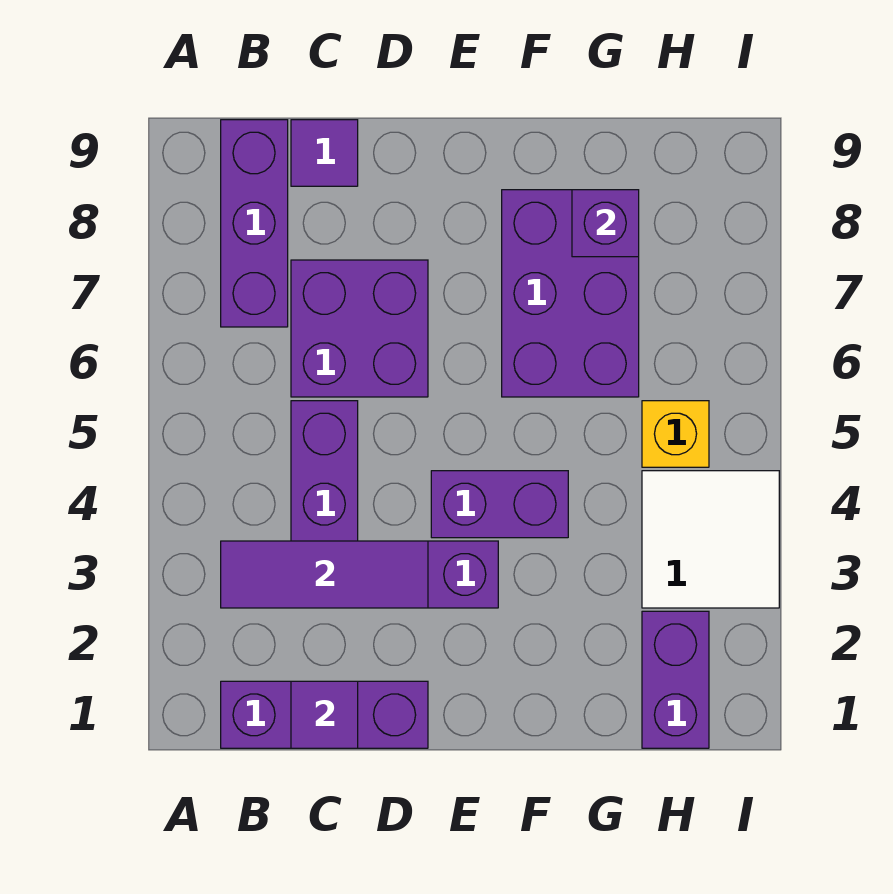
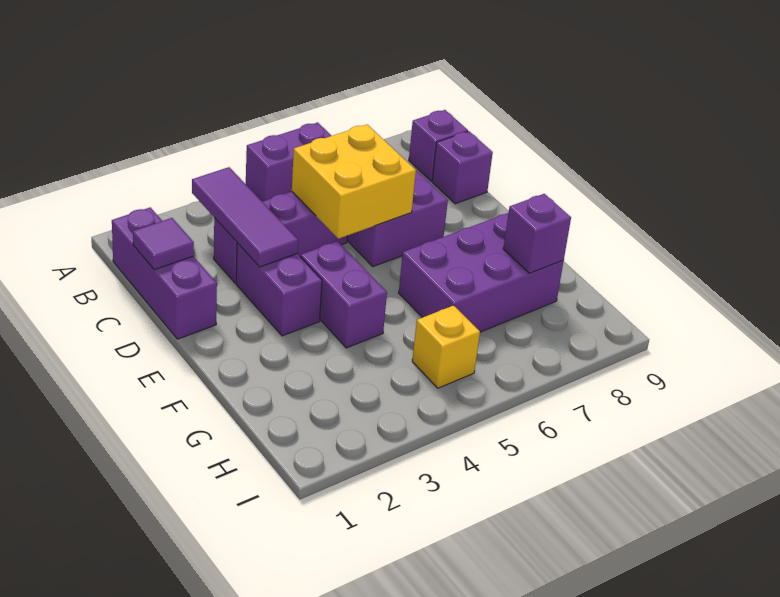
purple brick B7:B9 level 1 -> purple brick B9 level 1
none -> yellow brick C5:D6 level 2
purple tile C9 level 1 -> purple brick C9 level 1
purple brick H1:H2 level 1 -> purple brick A5:A6 level 1
white tile H3:I4 level 1 -> none

